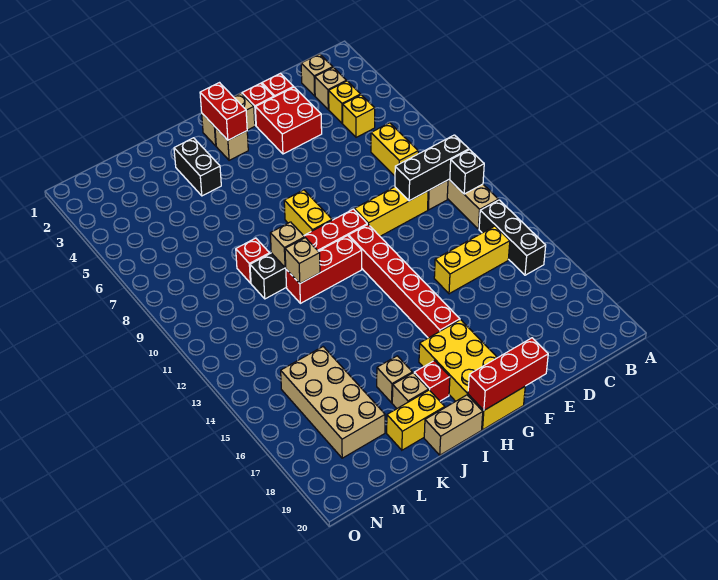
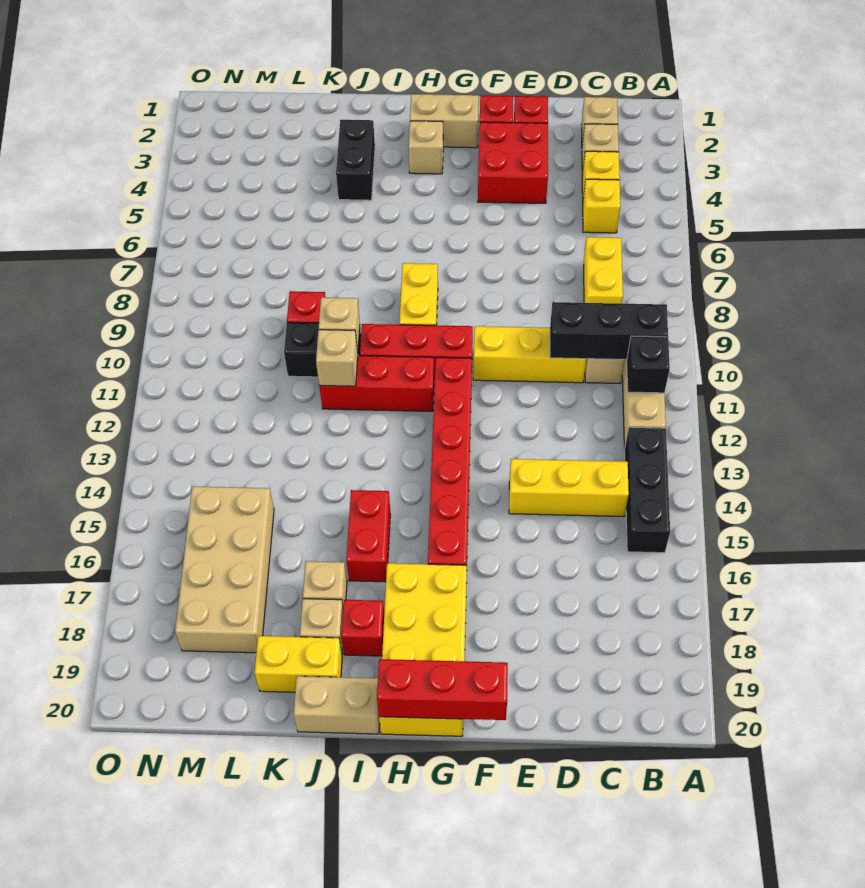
red brick H2:H3 level 2 -> red brick I15:I16 level 1

